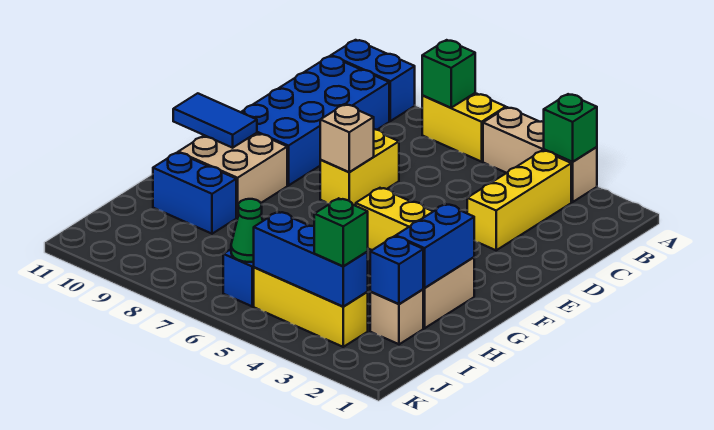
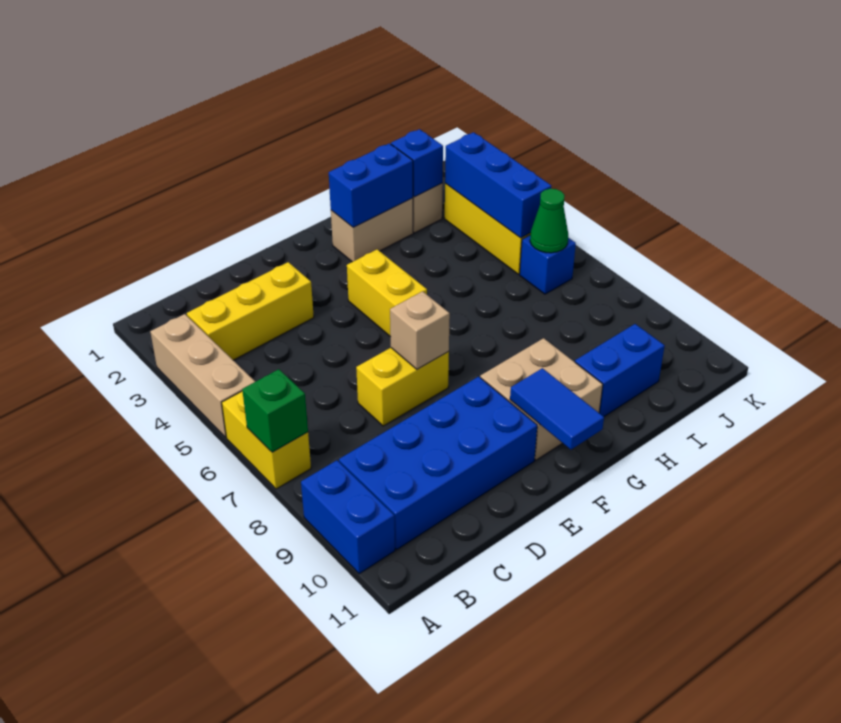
green brick A3 level 2 -> none
blue brick H9:H10 level 1 -> blue brick H10:I10 level 1
green brick J3 level 3 -> none

